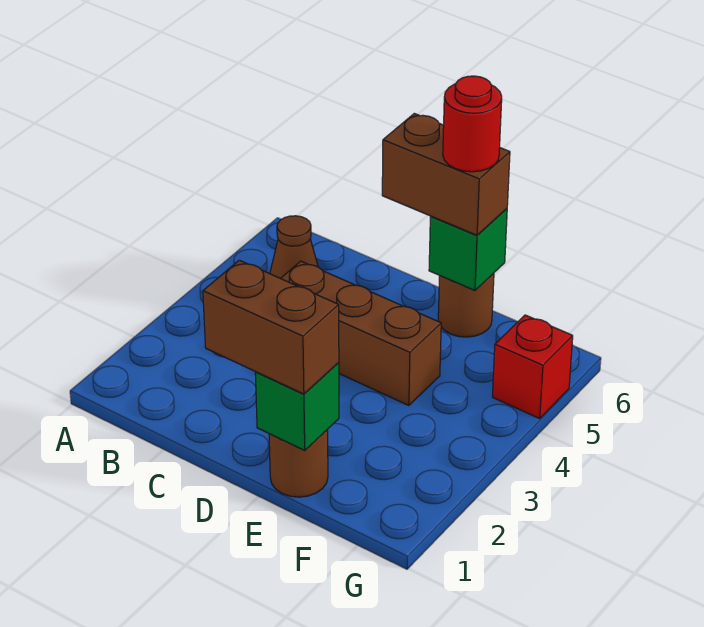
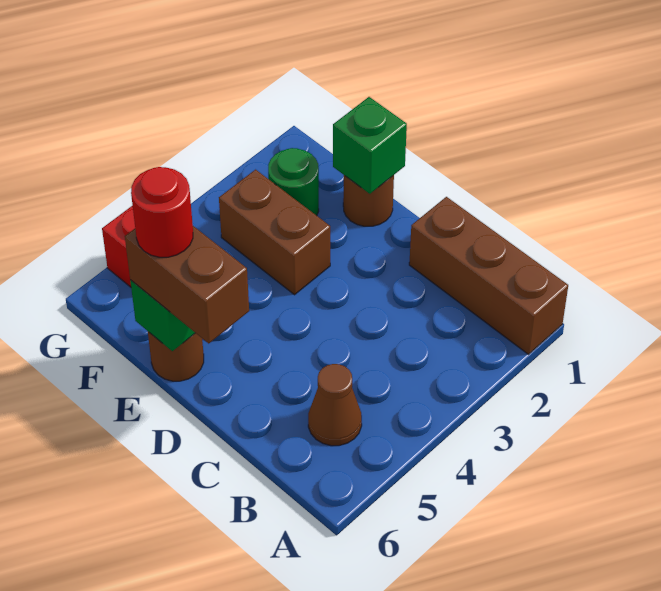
brown brick C4:E4 level 1 -> brown brick A1:C1 level 1
brown brick D1:E1 level 3 -> brown brick E3:F3 level 1
none -> green round brick F2 level 1

